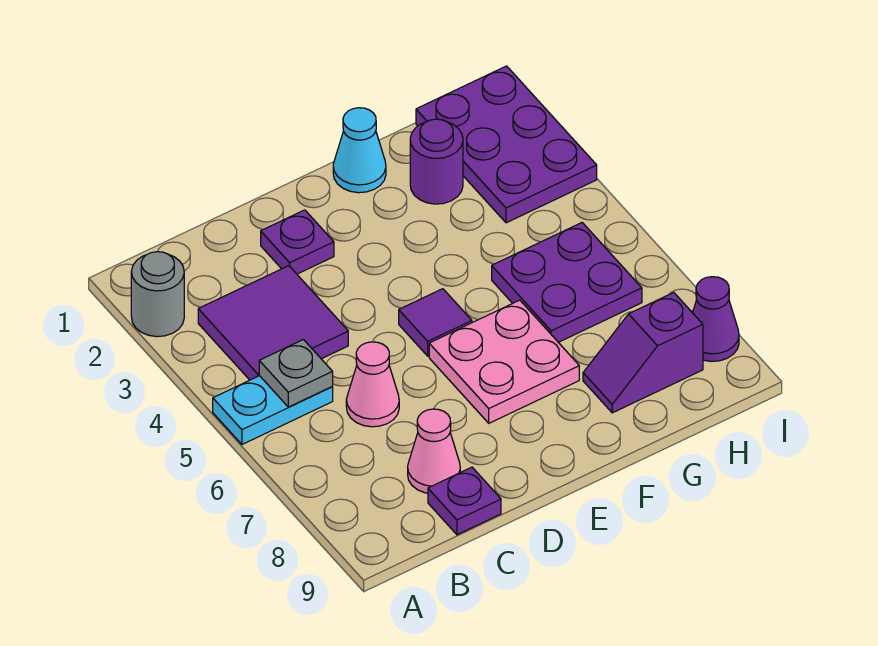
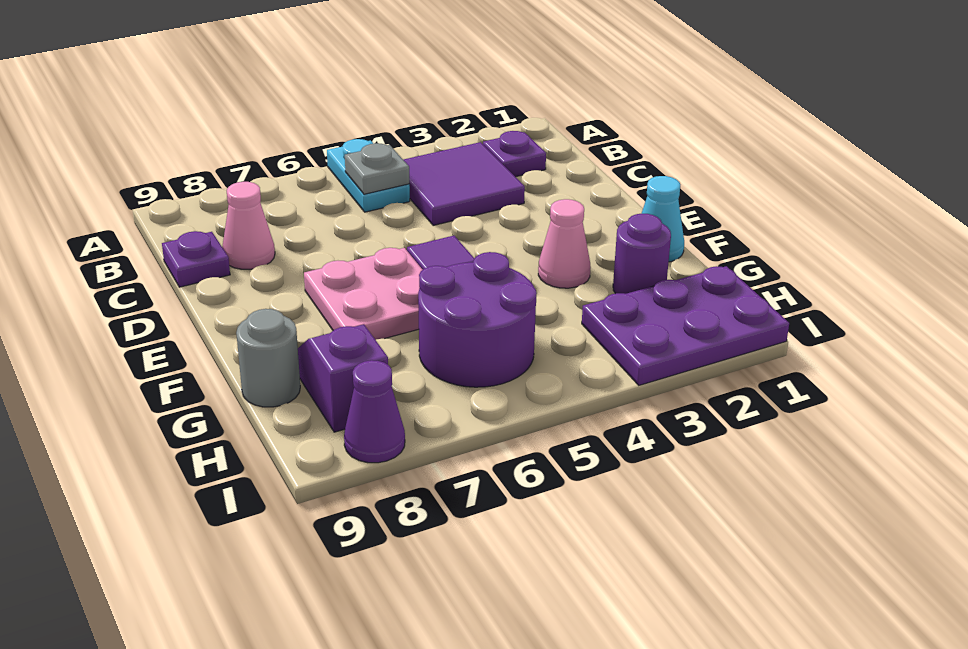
grey round brick A2 level 1 -> grey round brick G9 level 1
pink cone C6 level 1 -> pink cone F3 level 1
purple plate D2 level 1 -> purple plate B2 level 1
purple plate G5:H6 level 1 -> purple round brick G5:H6 level 1

